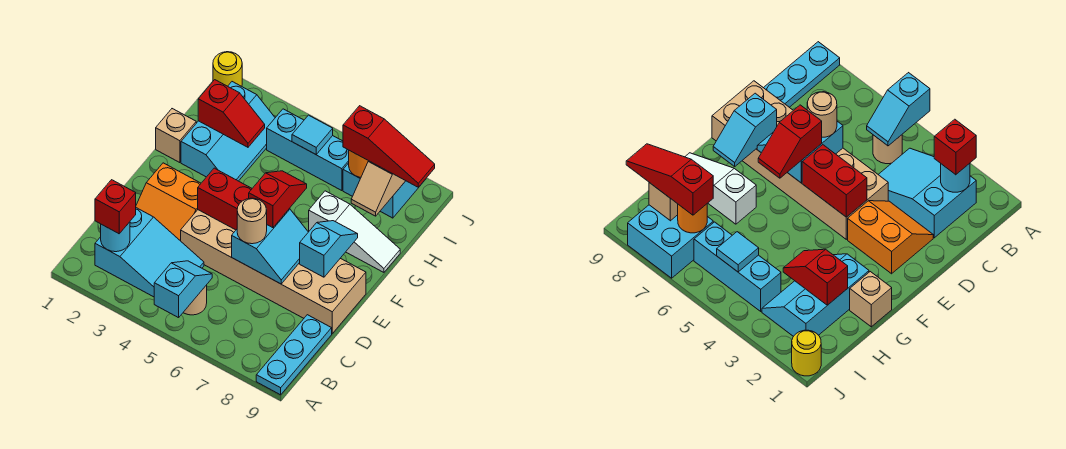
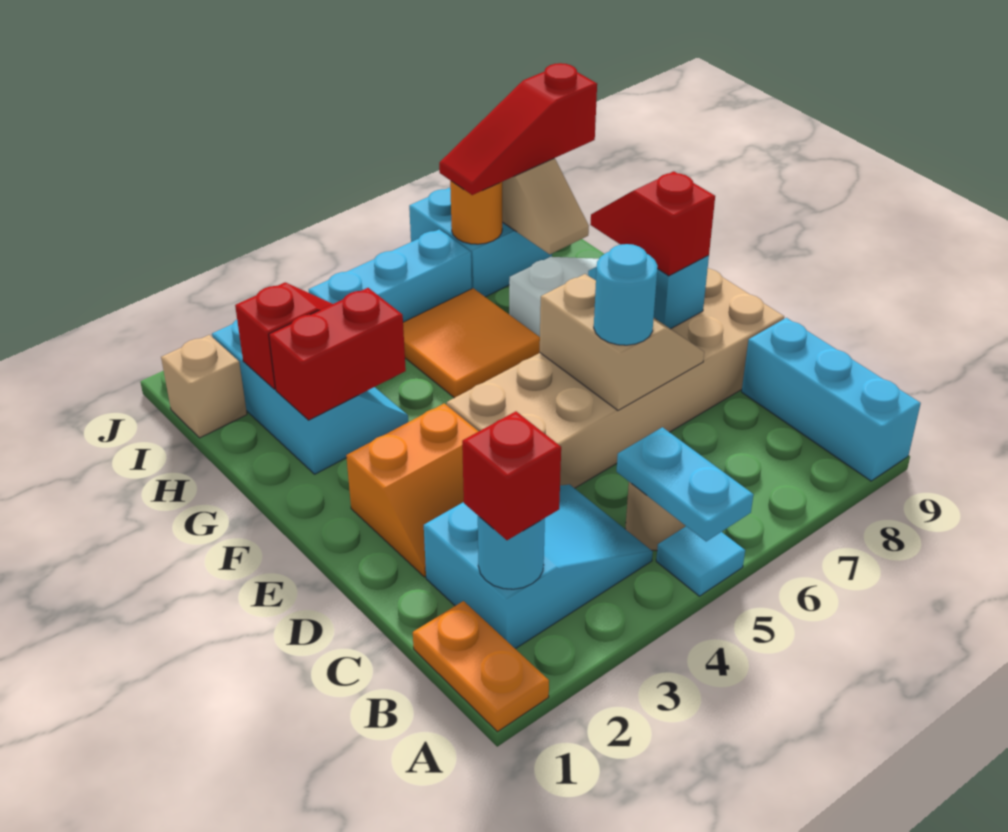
none -> orange plate A1:B1 level 1
cyan slope A5:B5 level 2 top A -> cyan plate A5:B5 level 2
cyan plate A9:C9 level 1 -> cyan brick A9:C9 level 1
cyan slope D6:E7 level 2 top 6 -> tan slope D6:E7 level 2 top 6
tan round brick D6 level 3 -> cyan round brick D6 level 3
red brick E4:E5 level 2 -> red brick G2:G3 level 2
red slope E6:F6 level 3 top E -> red slope E8:F8 level 3 top E
tan brick G1 level 1 -> tan brick I1 level 1
none -> orange tile G5:H6 level 1
cyan tile I5 level 2 -> cyan tile A5 level 1
red slope I7:I9 level 3 top 7 -> red slope I7:I9 level 3 top 9
yellow round brick J1 level 1 -> none

